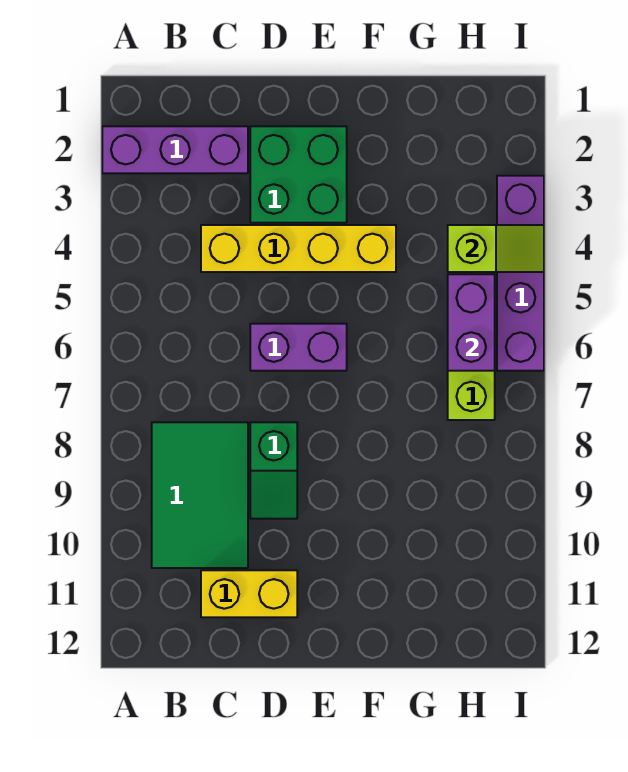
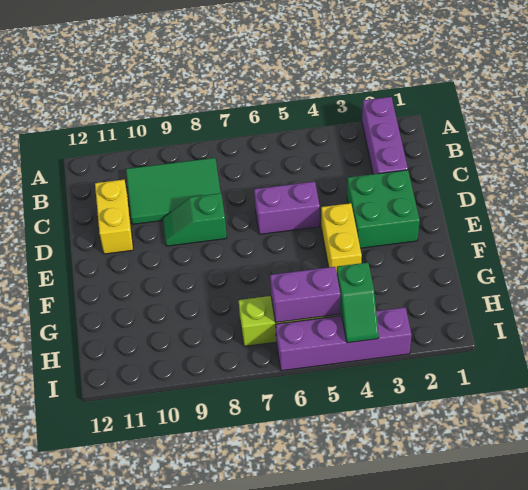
yellow brick C4:F4 level 1 -> yellow brick E4:F4 level 1
purple brick D6:E6 level 1 -> purple brick D5:D6 level 1
lime slope H4:I4 level 2 top H -> green slope H4:I4 level 2 top H

